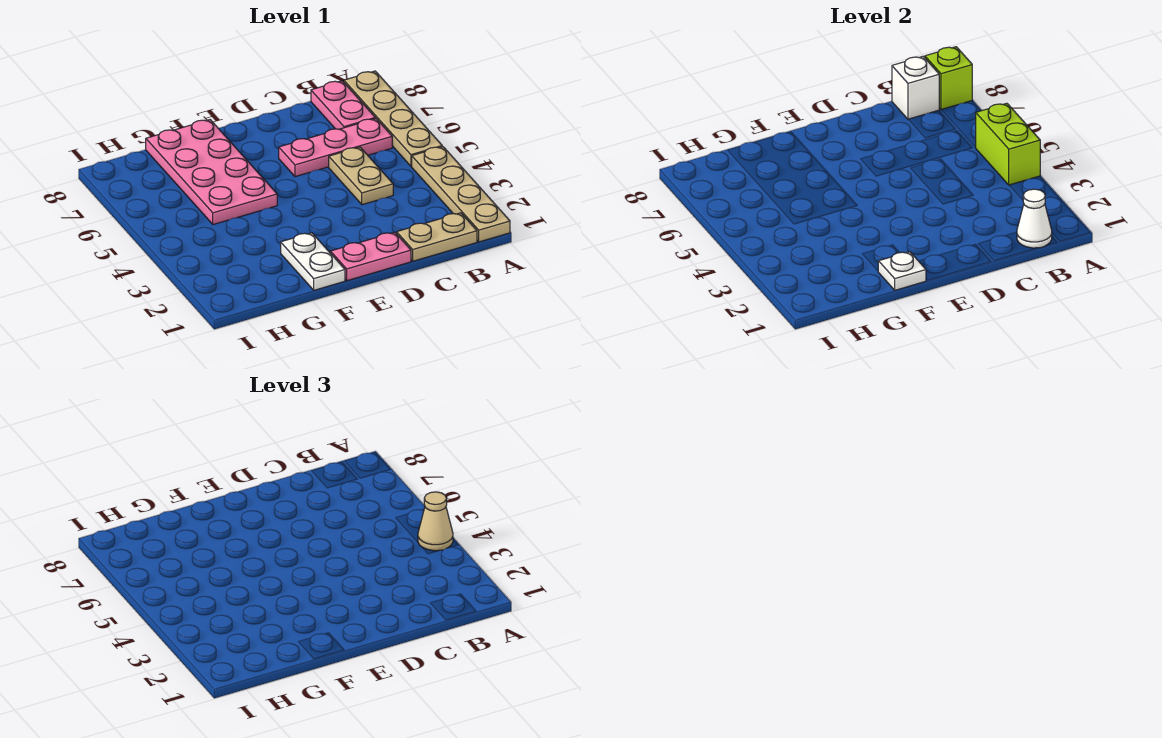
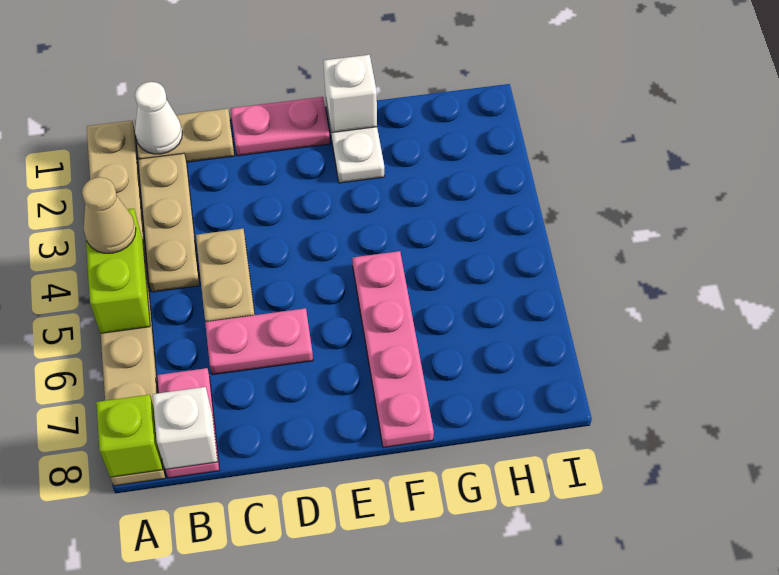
none -> tan plate B2:B4 level 1
pink plate B6:D6 level 1 -> pink plate C6:D6 level 1
white plate F1 level 2 -> white brick F1 level 2
pink plate F5:G8 level 1 -> pink plate F5:F8 level 1

